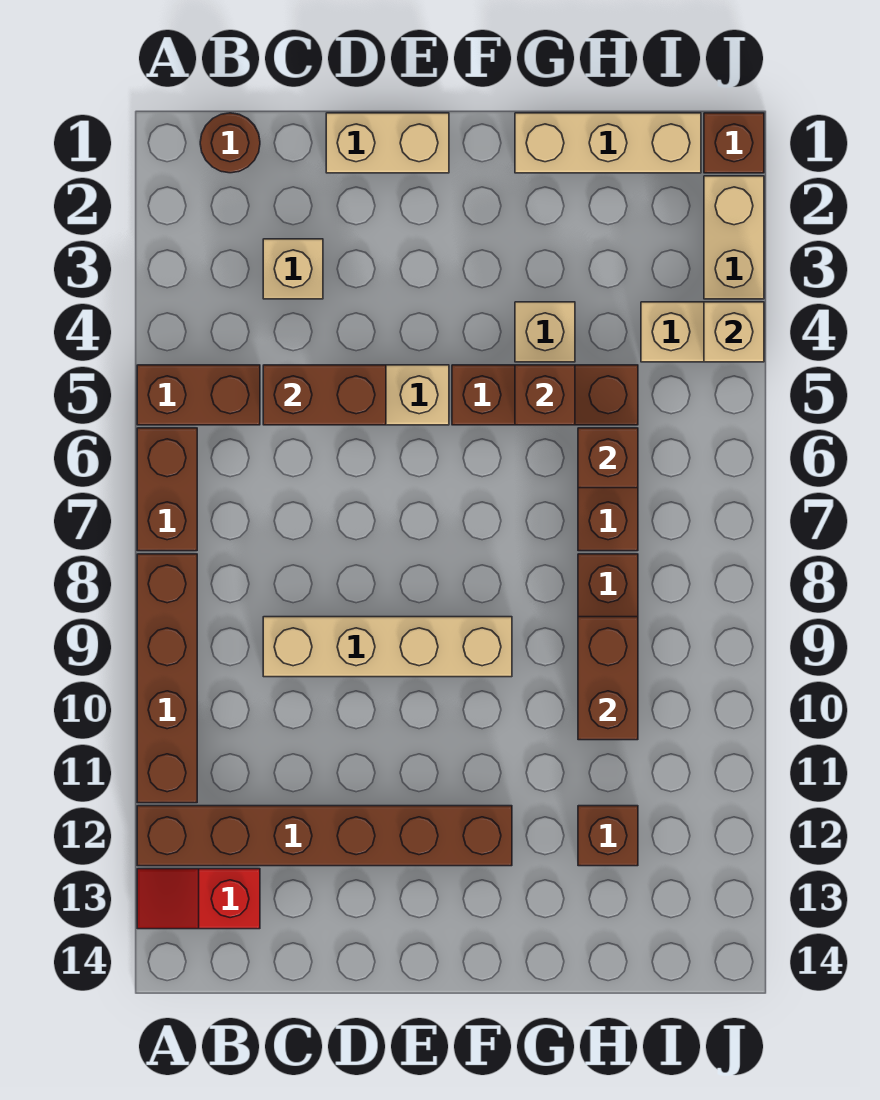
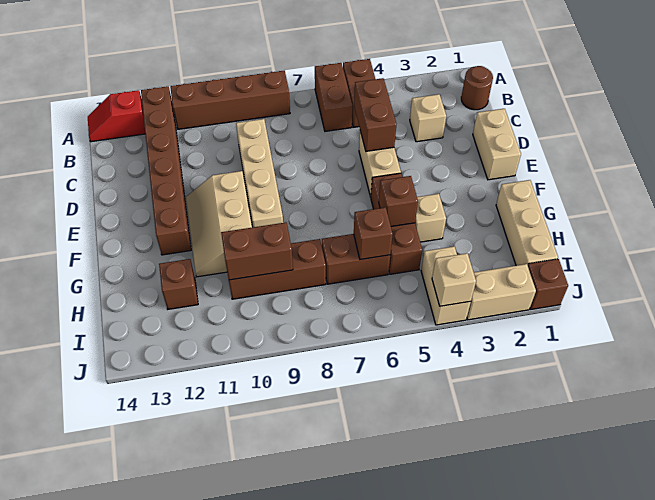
brown brick A6:A7 level 1 -> brown brick A6:B6 level 1
red slope A13:B13 level 1 top B -> red slope A13:A14 level 1 top 13
none -> tan slope E10:G11 level 1 top 10

